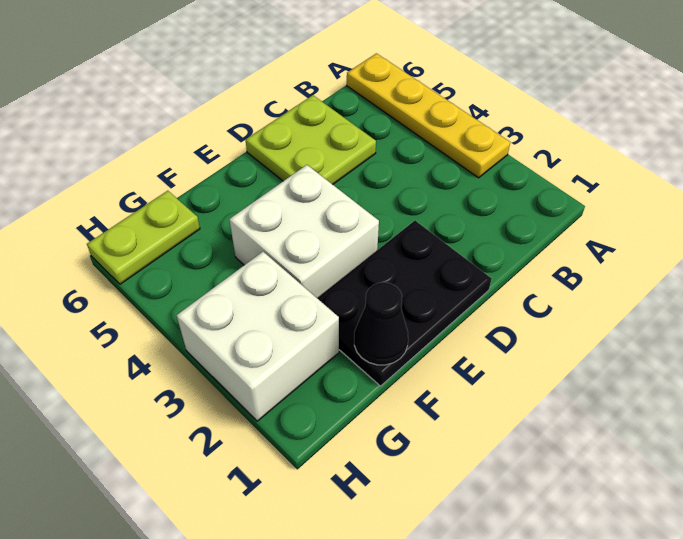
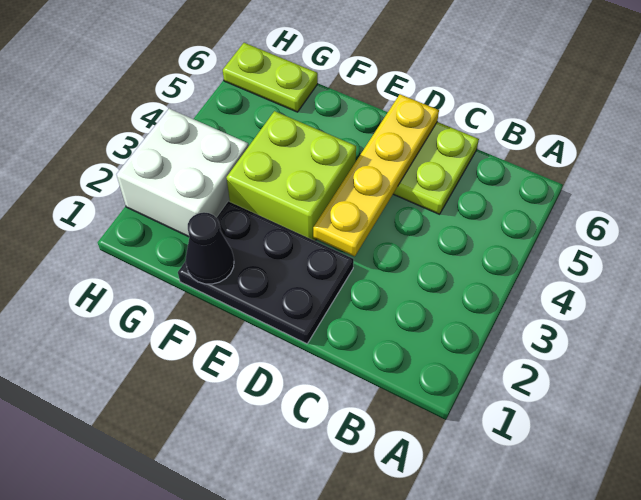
yellow plate A3:A6 level 1 -> yellow plate D3:D6 level 2
white brick E3:F4 level 1 -> lime brick E3:F4 level 1

